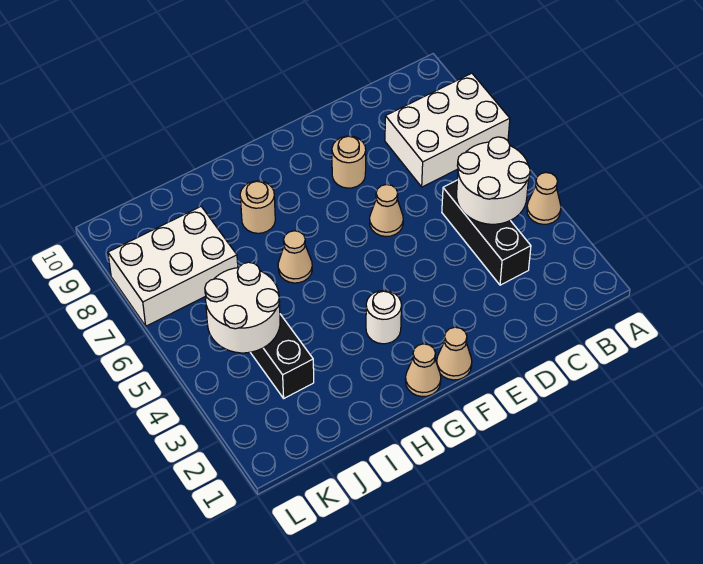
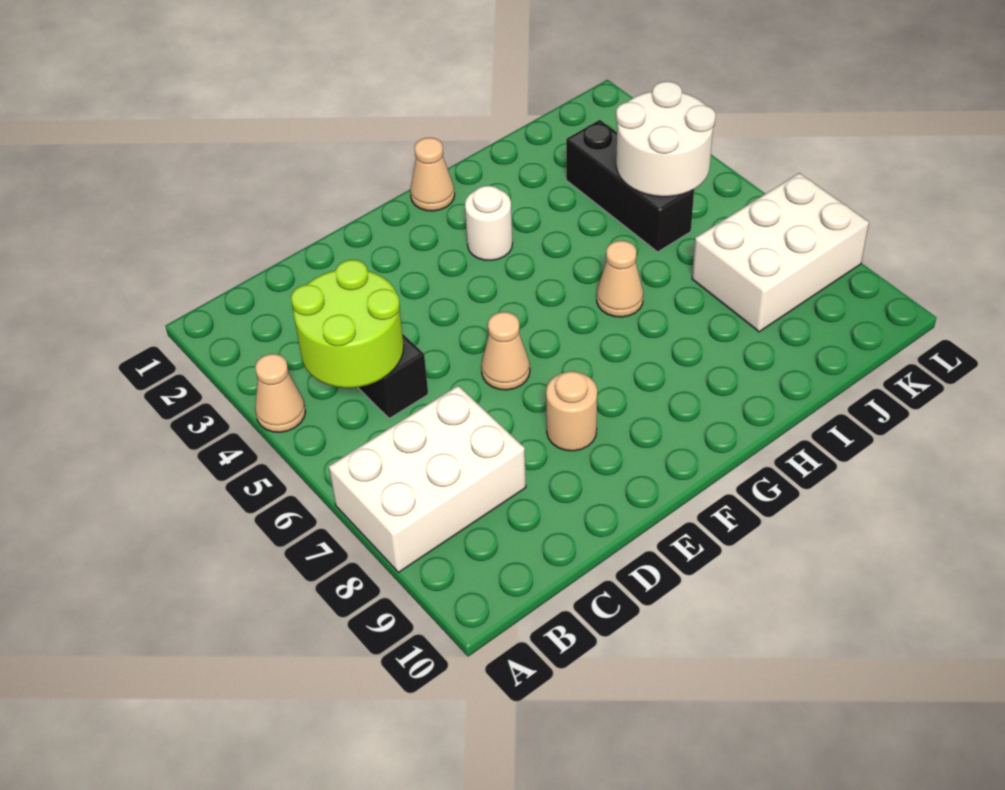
white round brick B4:C5 level 2 -> lime round brick B4:C5 level 2
tan cone F1 level 1 -> none
tan round brick H8 level 1 -> none

